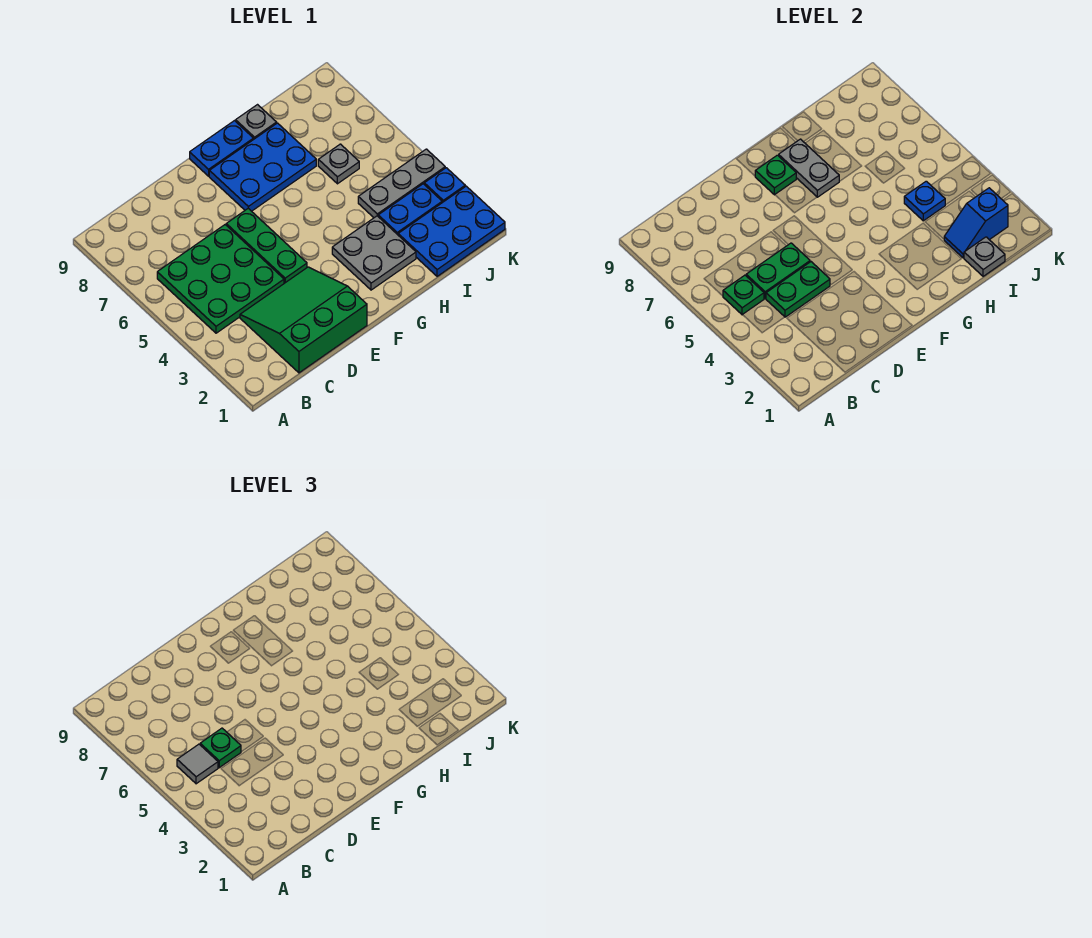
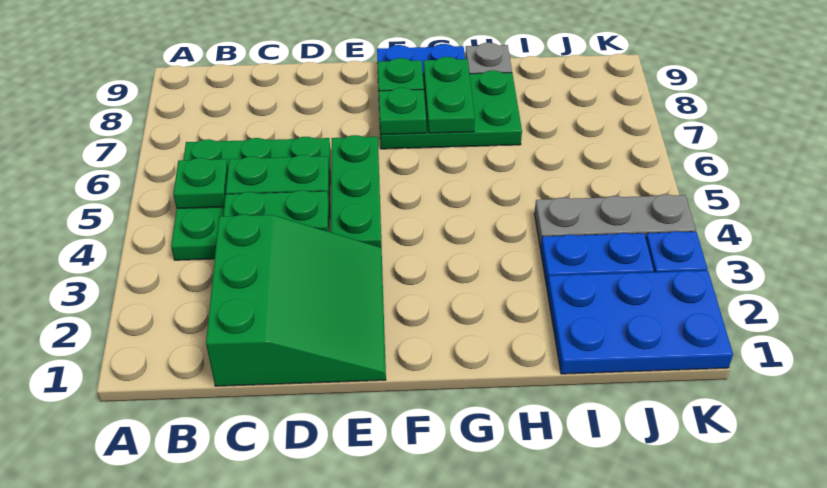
grey tile B5 level 3 -> none
green slope C1:E3 level 1 top 1 -> green slope C1:E3 level 1 top C
green plate C5 level 3 -> green plate F7 level 2
blue plate F7:H8 level 1 -> green plate F7:H8 level 1
grey plate G2:H3 level 1 -> none
grey plate G7:G8 level 2 -> green plate G7:G8 level 2
grey plate I1 level 2 -> none
blue slope I2:J2 level 2 top J -> none
blue plate I4 level 2 -> none
grey plate I6 level 1 -> none

